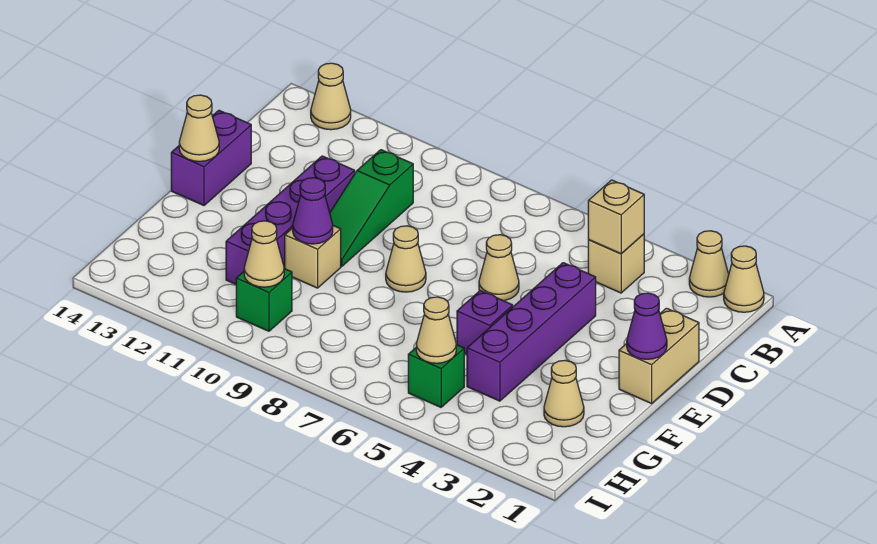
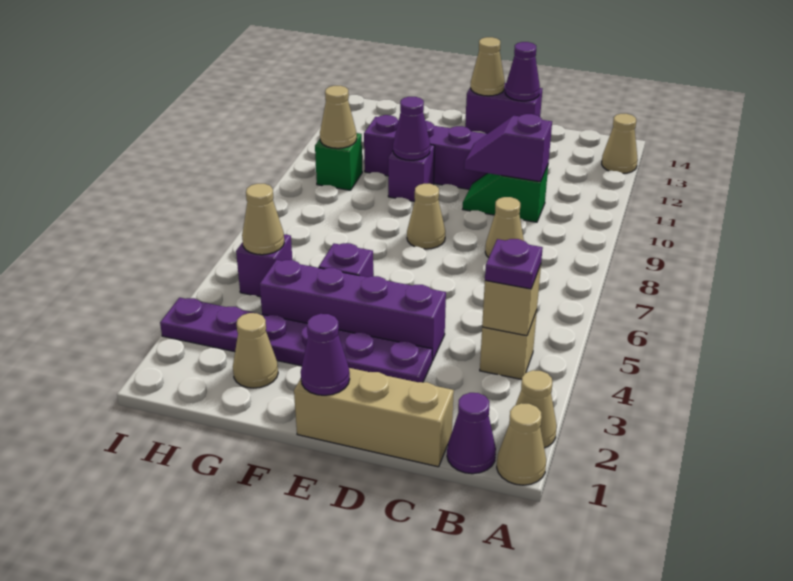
none -> purple cone B1 level 1
none -> purple plate B4 level 3
green slope C10:E10 level 1 top C -> green slope C10:D10 level 1 top C
none -> purple slope C10:D10 level 2 top C
tan brick D1:E1 level 1 -> tan brick C1:E1 level 1
none -> purple plate D3:I3 level 1
tan cone D6 level 1 -> tan cone C8 level 1
none -> purple cone D14 level 2
tan brick F10 level 1 -> purple brick F10 level 1
green brick H5 level 1 -> purple brick H5 level 1

